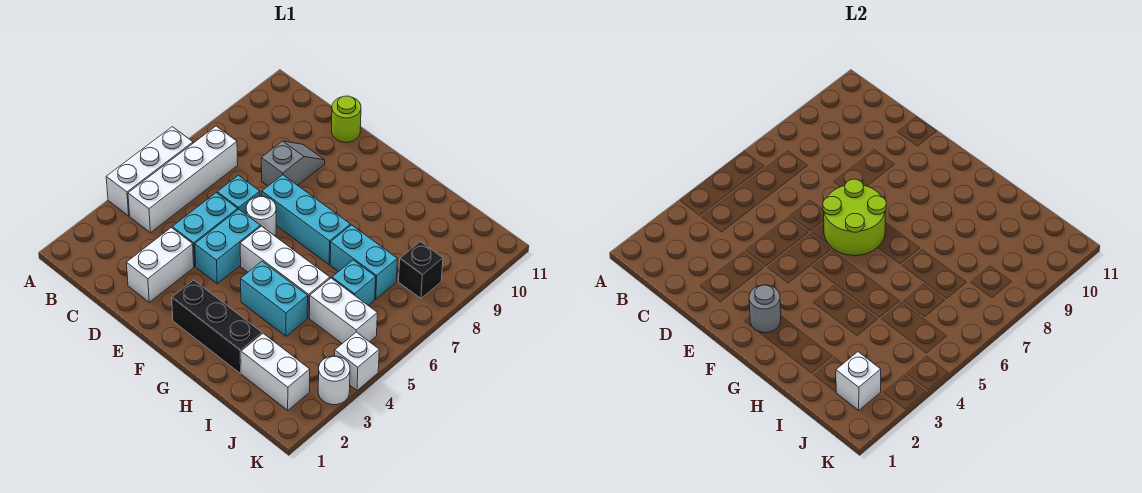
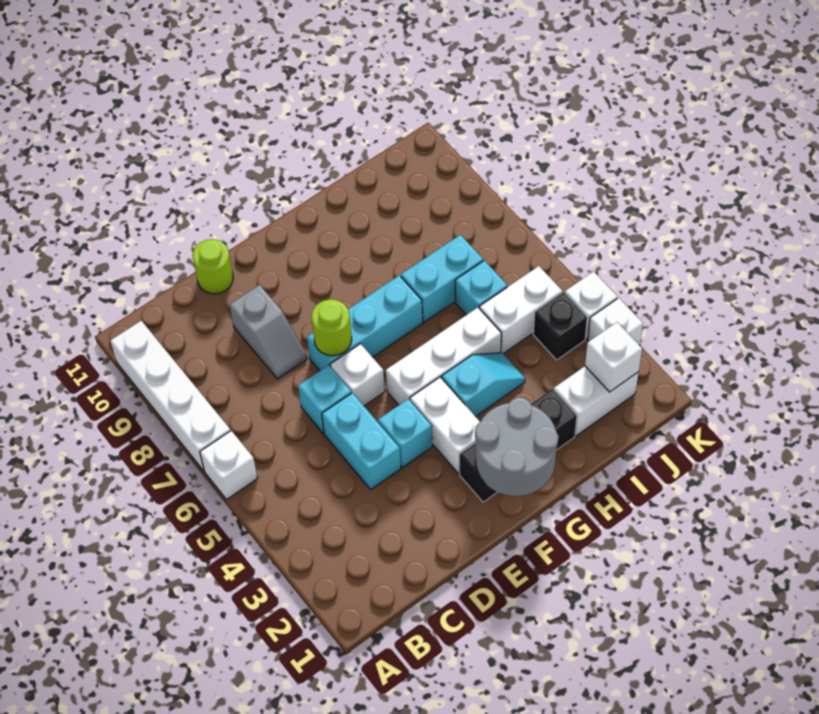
white brick A4:A6 level 1 -> white brick A6 level 1
white brick B4:B7 level 1 -> white brick A7:A10 level 1
white brick D2:D3 level 1 -> white brick F3:F4 level 1
grey slope D8:D9 level 1 top 8 -> grey slope D8:D9 level 1 top 9
cyan brick E4:E5 level 1 -> cyan brick E4 level 1
white round brick E6 level 1 -> white brick E6 level 1
lime round brick E6:F7 level 2 -> lime round brick E7 level 2
grey round brick F2 level 2 -> grey round brick F1:G2 level 2
cyan brick G4:H4 level 1 -> cyan slope G4:H4 level 1 top G
black brick J8 level 1 -> black brick J4 level 1
white round brick K3 level 1 -> white brick K3 level 1

